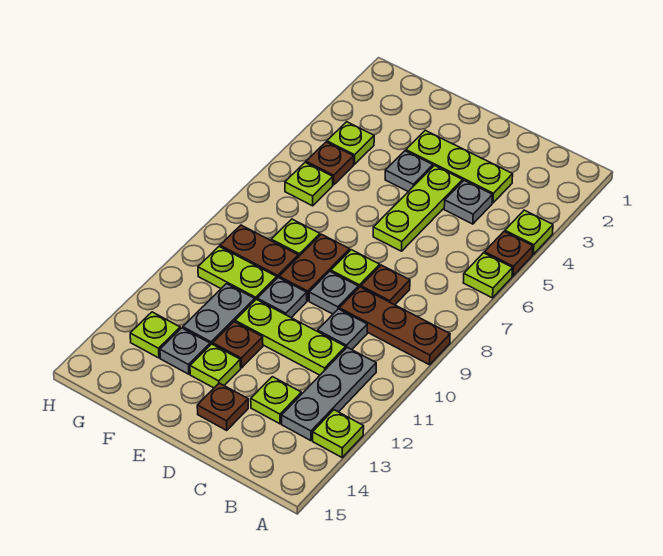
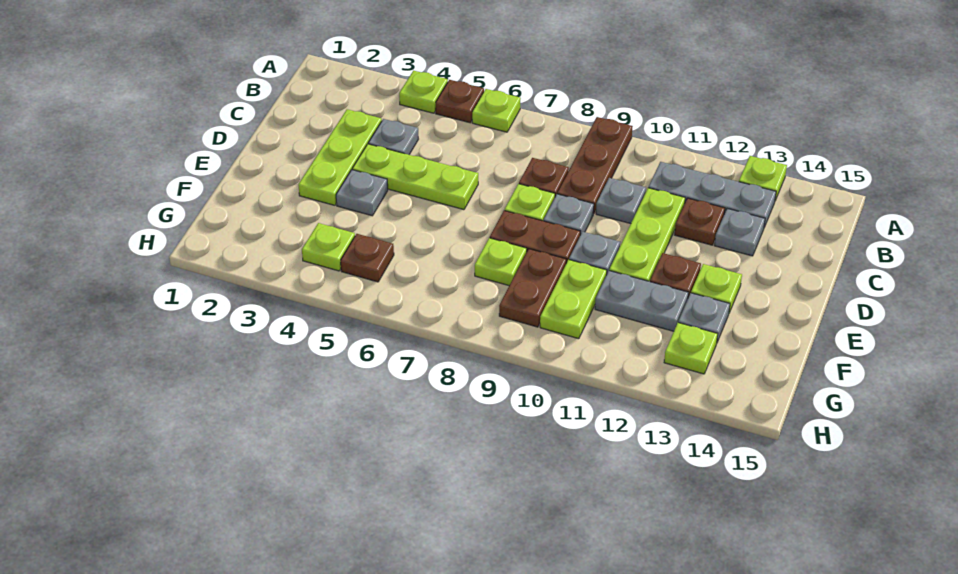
lime plate C13 level 1 -> grey plate C13 level 1
brown plate D14 level 1 -> brown plate C12 level 1
lime plate G6 level 1 -> none

